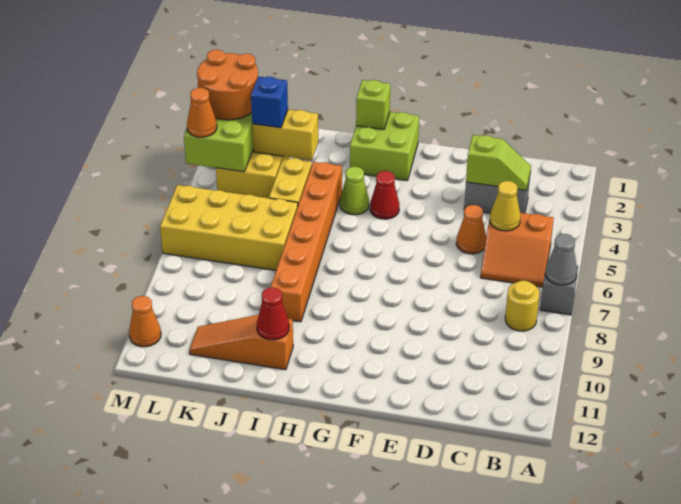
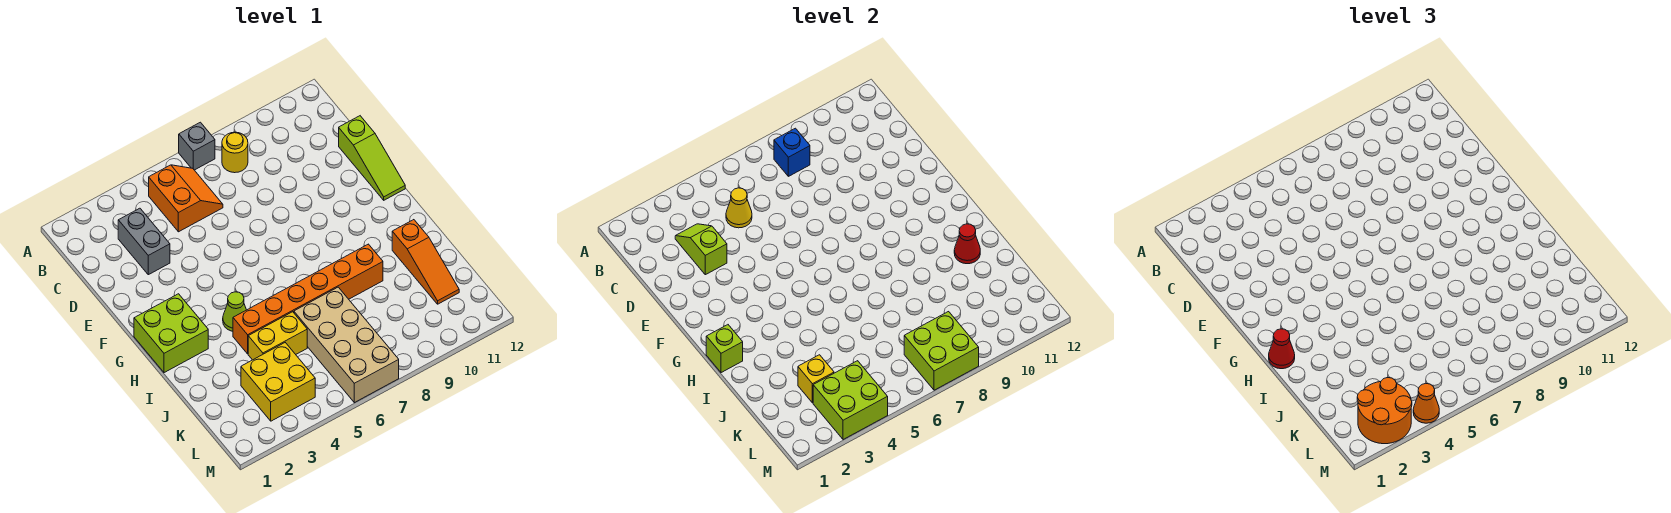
grey cone A7 level 2 -> none
orange cone D5 level 1 -> none
none -> lime slope D12:F12 level 1 top D
red cone G4 level 1 -> red cone H1 level 3
yellow brick J3:K3 level 2 -> yellow brick K3 level 2
yellow brick J6:M7 level 1 -> tan brick J6:M7 level 1
blue brick K3 level 3 -> blue brick B8 level 2
none -> lime brick L7:M8 level 2
orange cone M11 level 1 -> none

